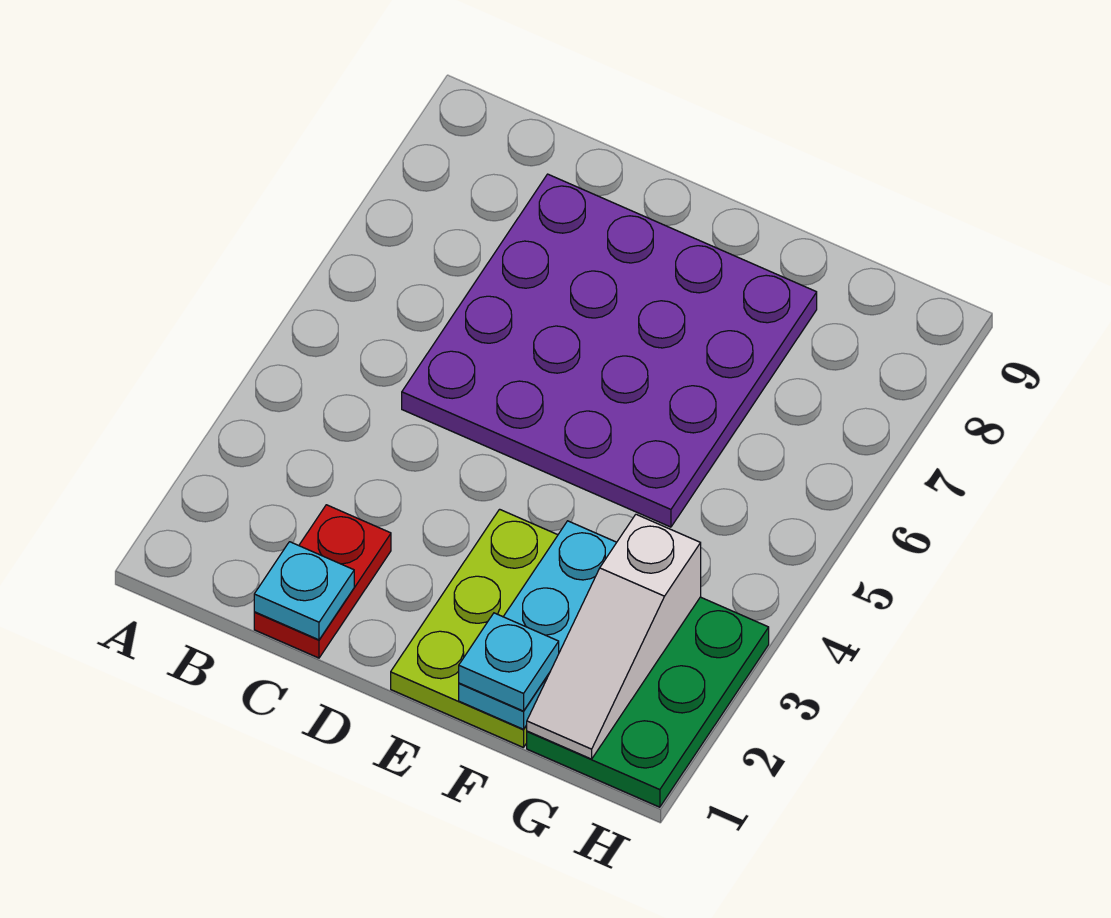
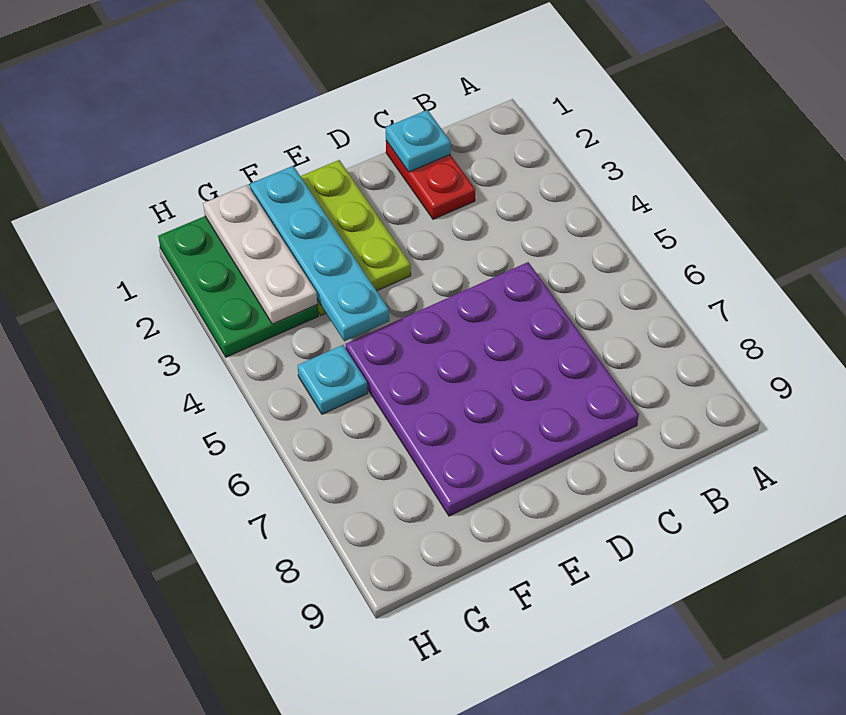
cyan plate F1:F3 level 2 -> cyan plate F1:F4 level 2
cyan plate F1 level 3 -> cyan plate G5 level 1
white slope G1:G3 level 2 top 3 -> white plate G1:G3 level 2

